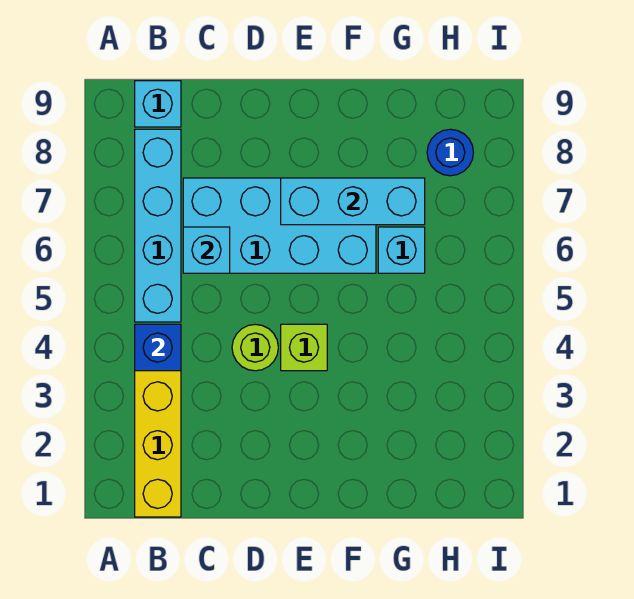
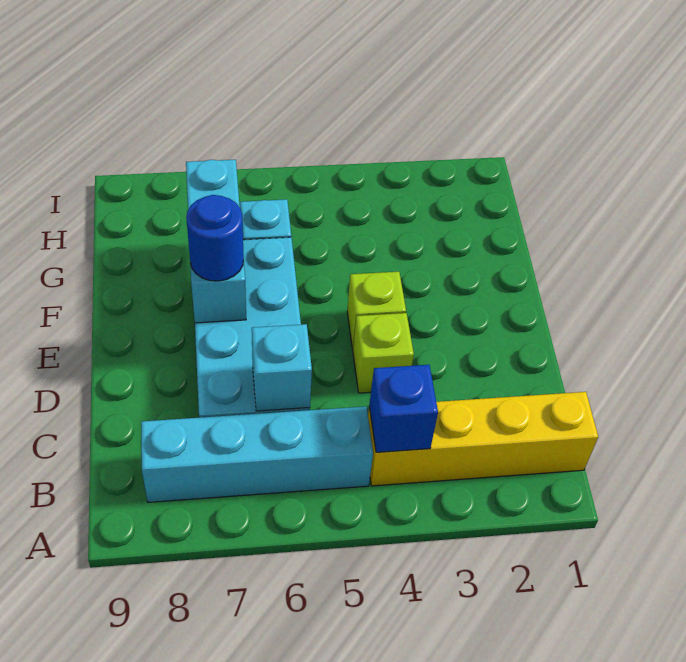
cyan brick B9 level 1 -> none
lime round brick D4 level 1 -> lime brick D4 level 1
blue round brick H8 level 1 -> blue round brick E7 level 3

